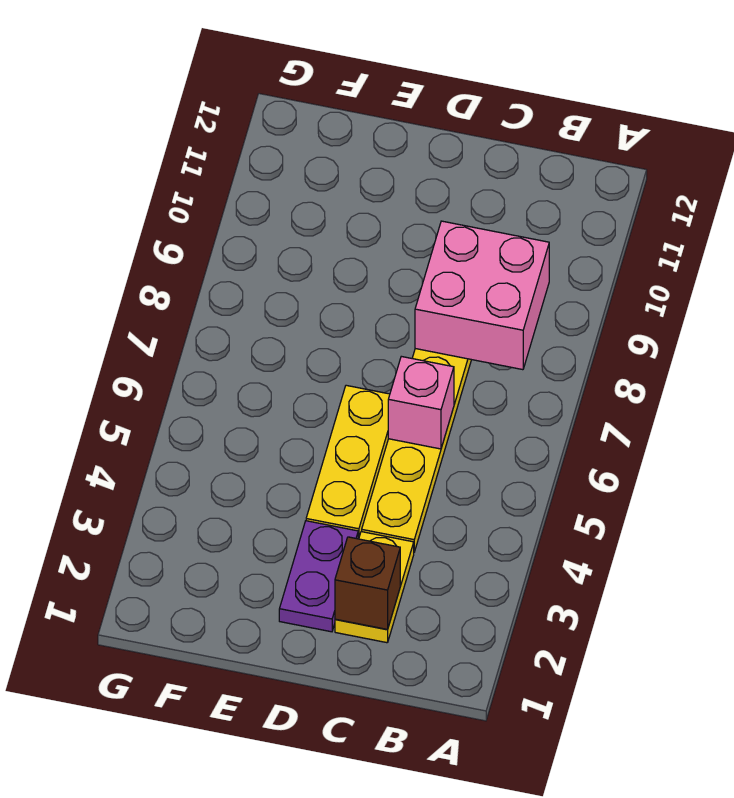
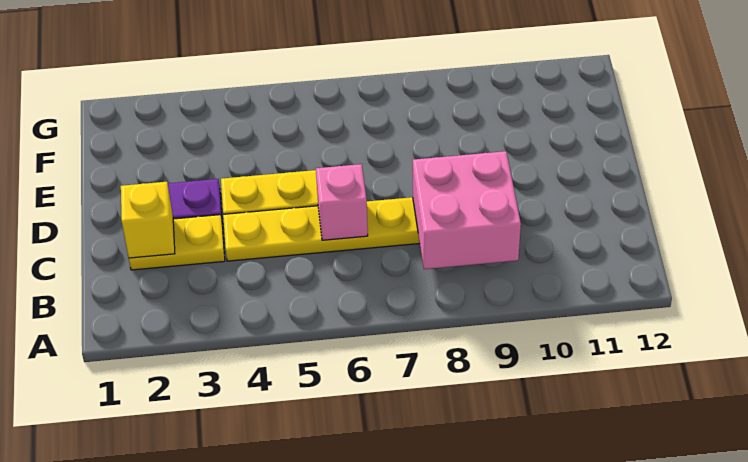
brown brick C2 level 2 -> yellow brick C2 level 2

